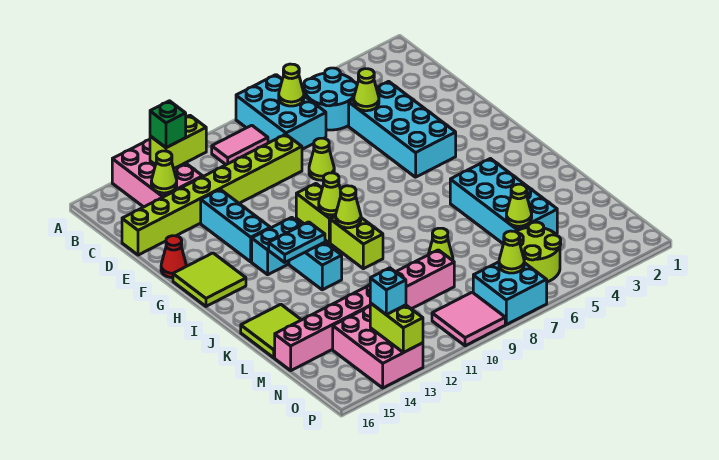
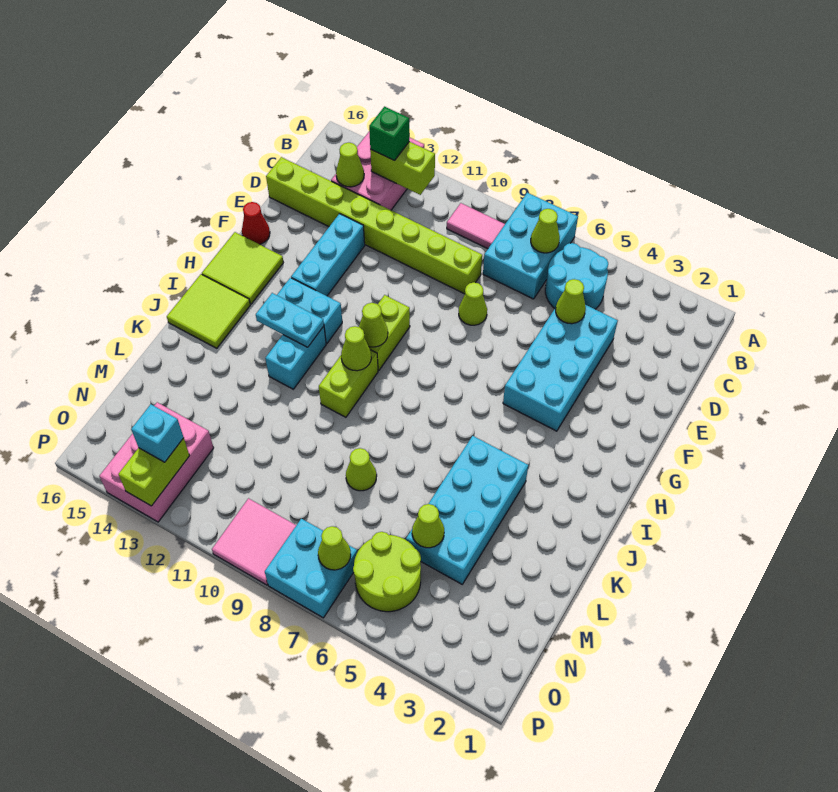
lime tile K15:L16 level 1 -> lime tile I15:J16 level 1
pink brick M9:M16 level 1 -> none

